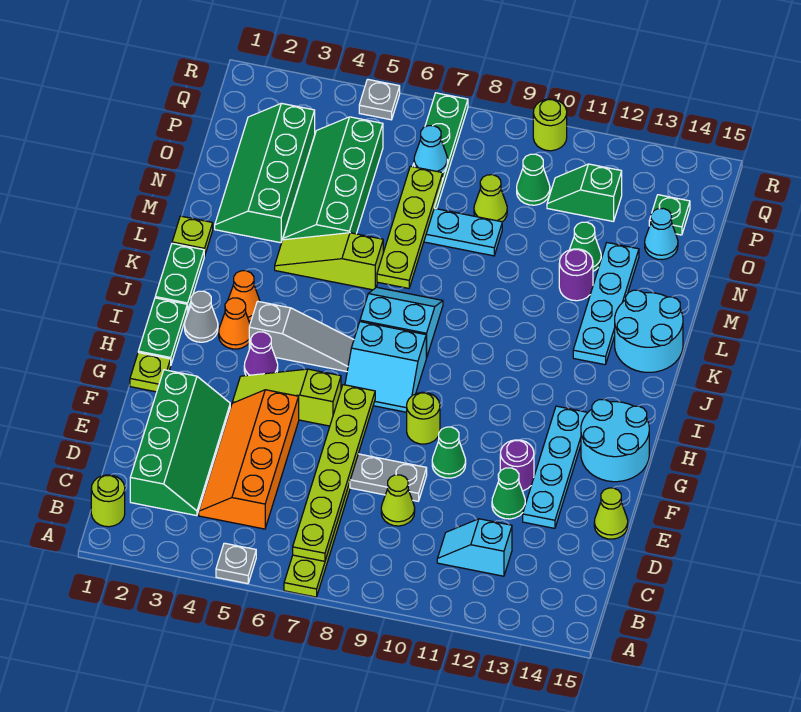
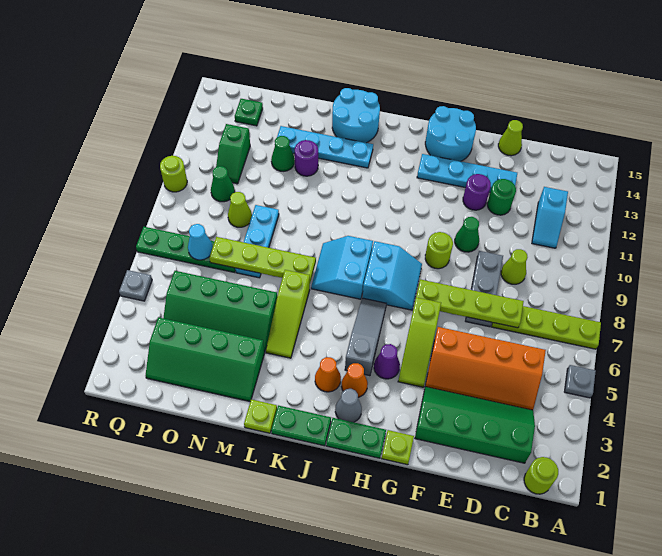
lime plate B7:G7 level 2 -> lime plate D7:G7 level 2
green cone E12 level 1 -> green round brick E12 level 1
cyan cone O14 level 1 -> none

